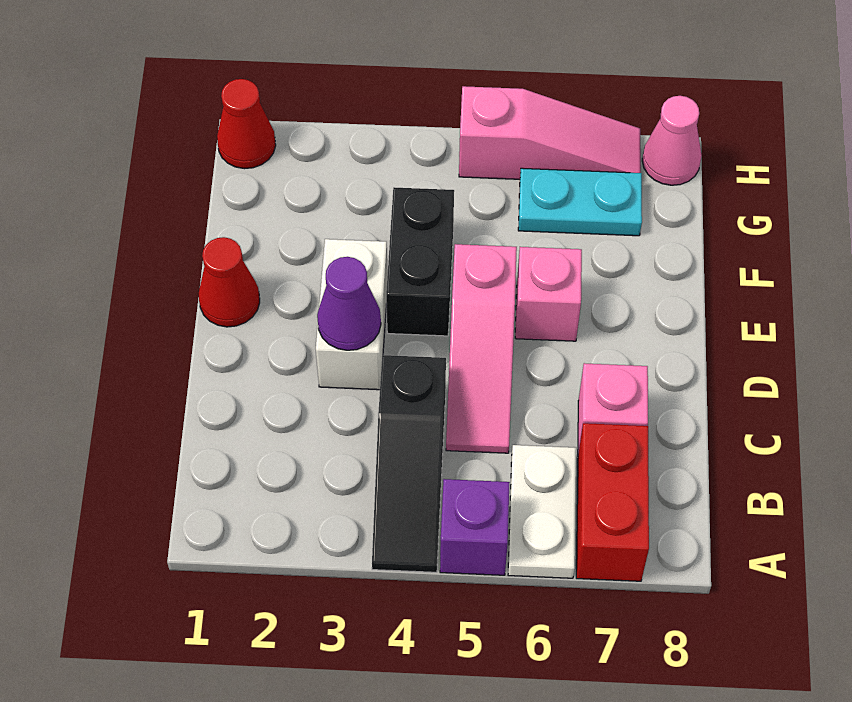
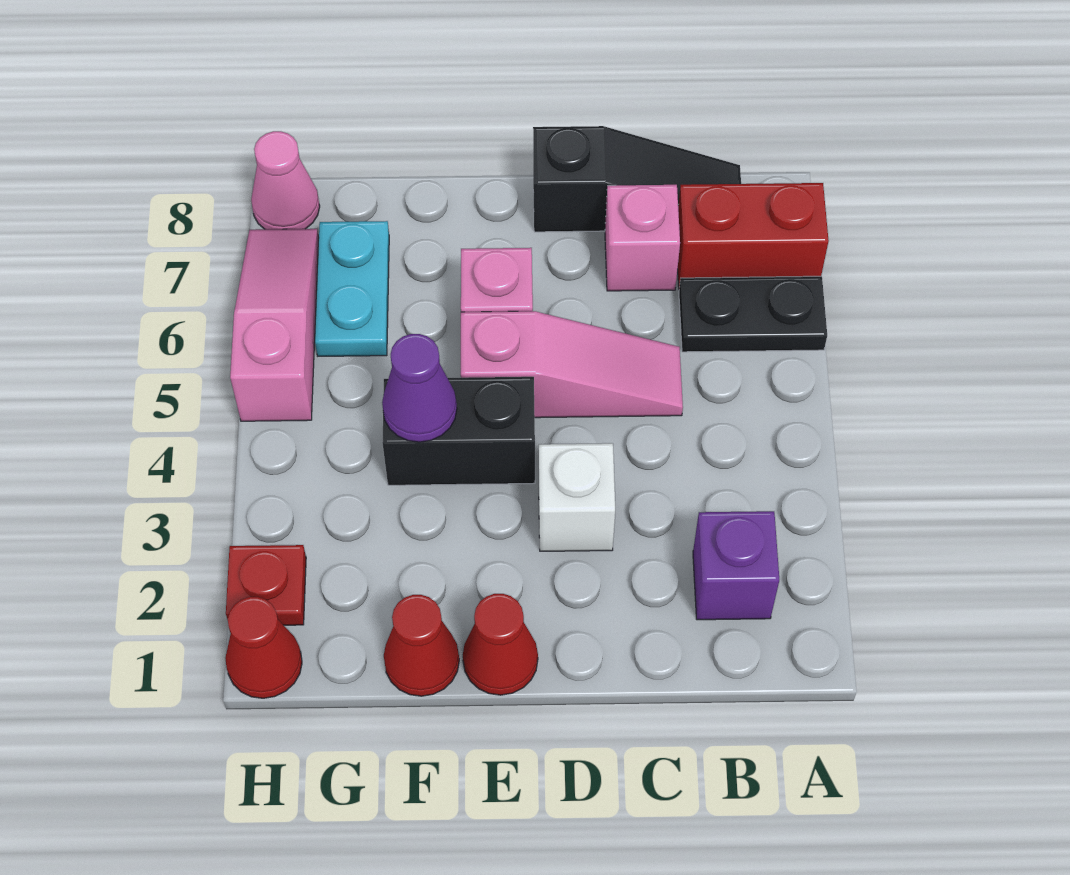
black slope A4:C4 level 1 top C -> black slope B8:D8 level 1 top D
purple brick A5 level 1 -> purple brick B2 level 1
white plate A6:B6 level 1 -> black plate A6:B6 level 1
white brick D3:E3 level 1 -> white brick D3 level 1
purple cone D3 level 2 -> purple cone F4 level 2
none -> red cone F1 level 1
none -> red plate H2 level 1

